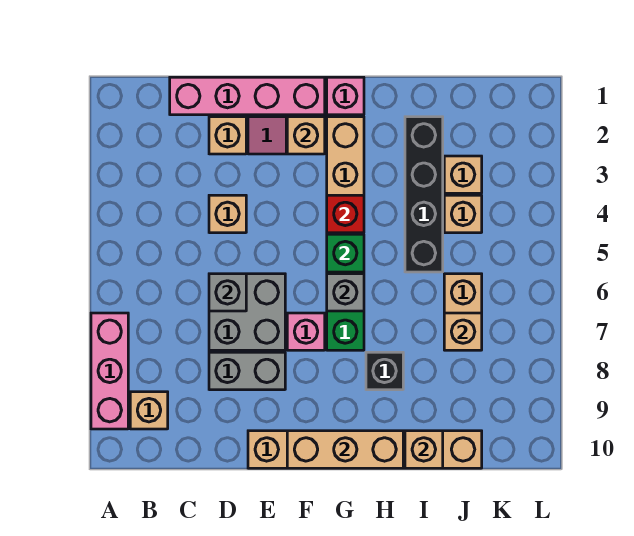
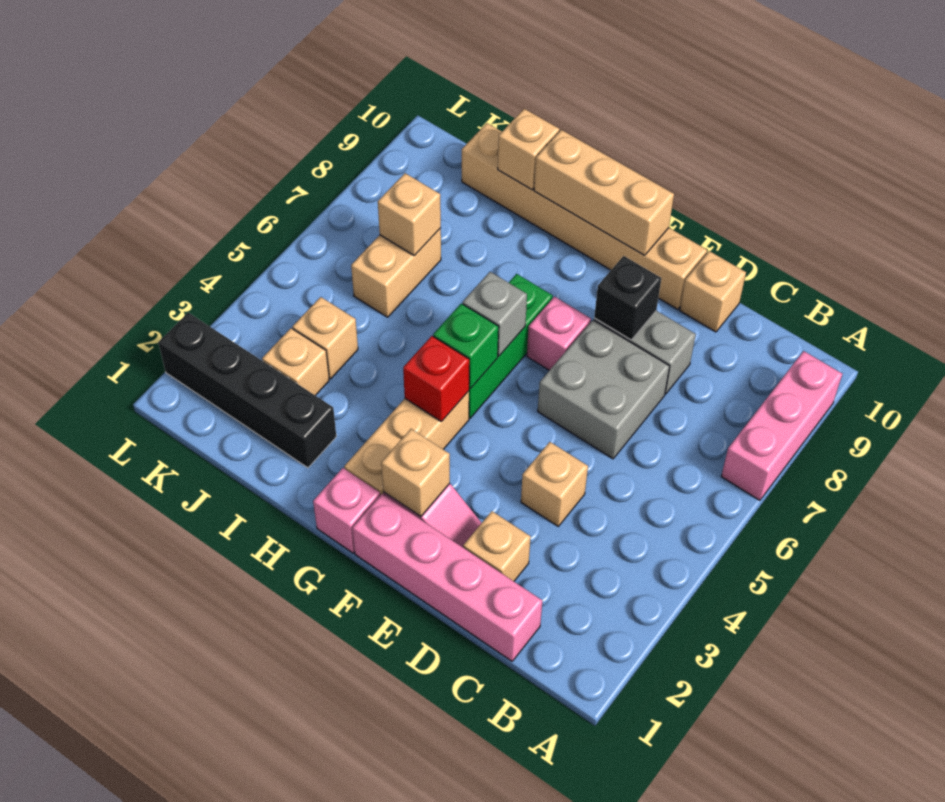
tan brick B9 level 1 -> tan brick D10 level 1
grey brick D6 level 2 -> none
black brick H8 level 1 -> black brick E8 level 2
black brick I2:I5 level 1 -> black brick I2:L2 level 1

